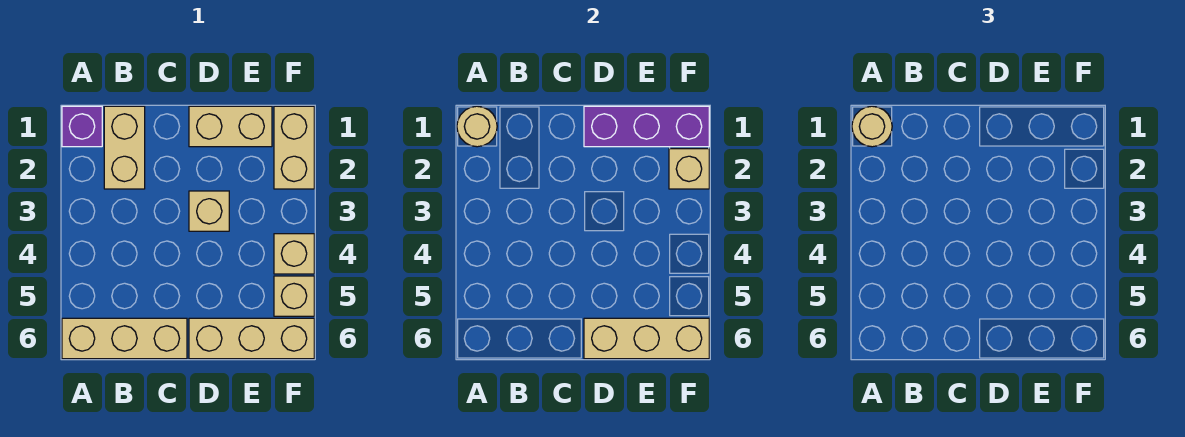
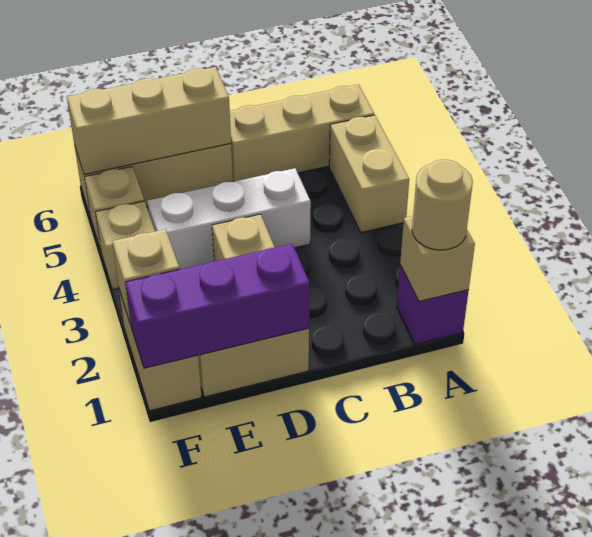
tan round brick A1 level 2 -> tan brick A1 level 2
tan brick B1:B2 level 1 -> tan brick A4:A5 level 1
none -> white brick C4:E4 level 1

